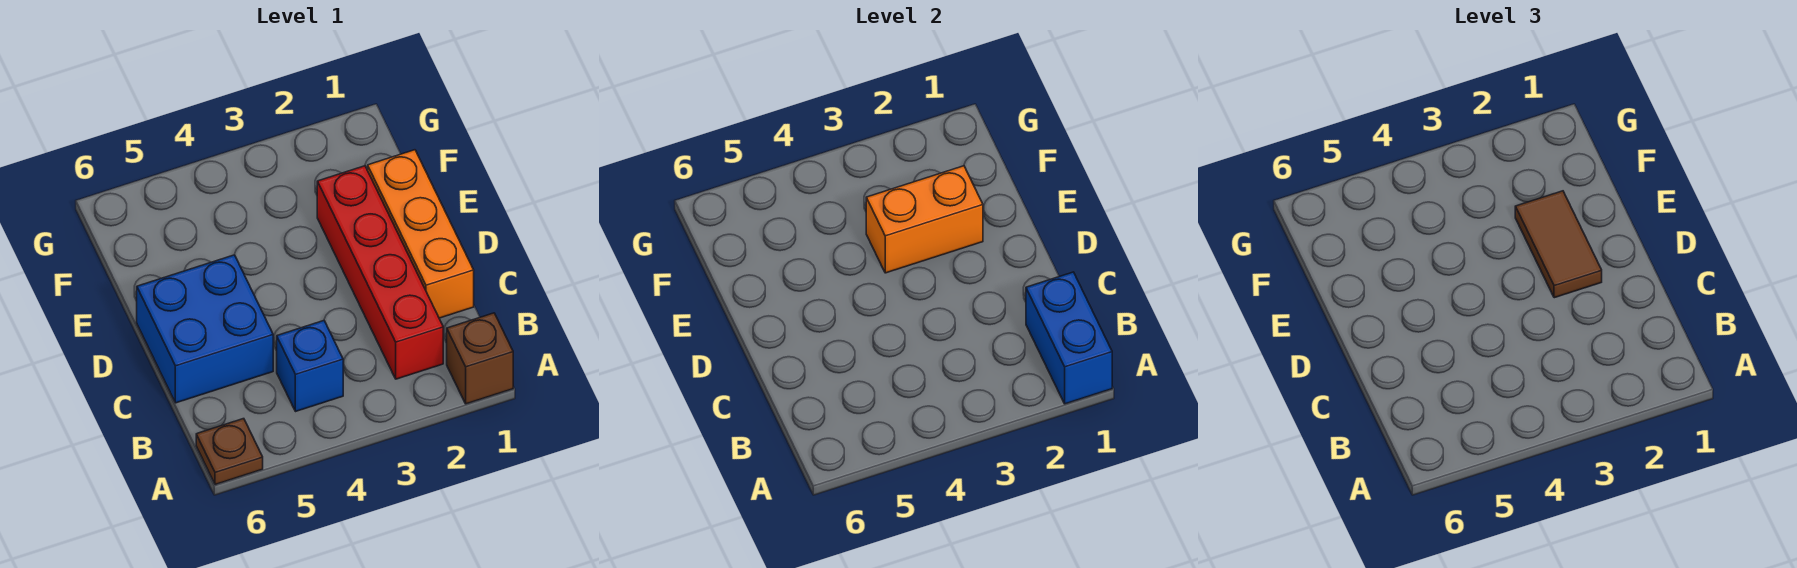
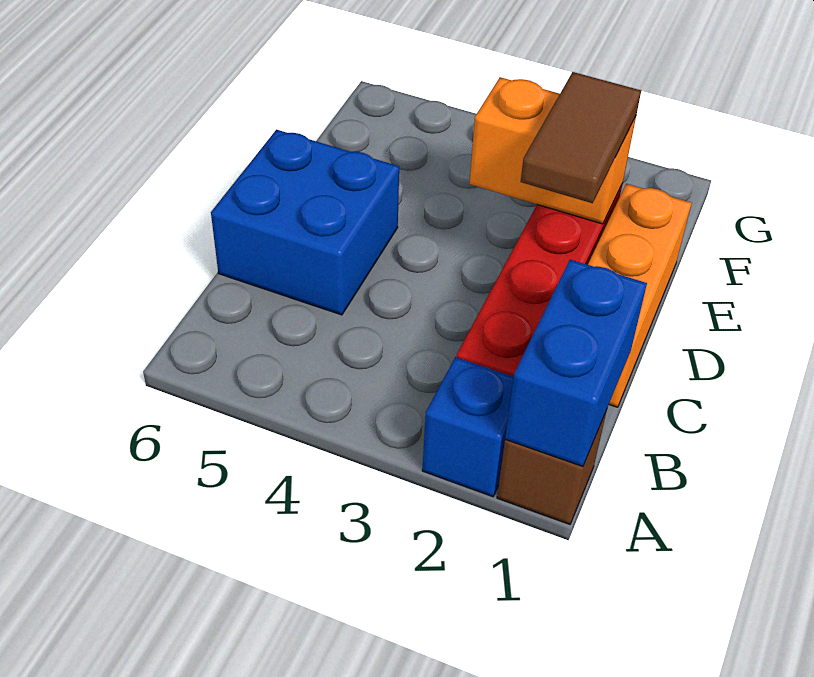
brown plate A6 level 1 -> none
blue brick B4 level 1 -> blue brick A2 level 1

